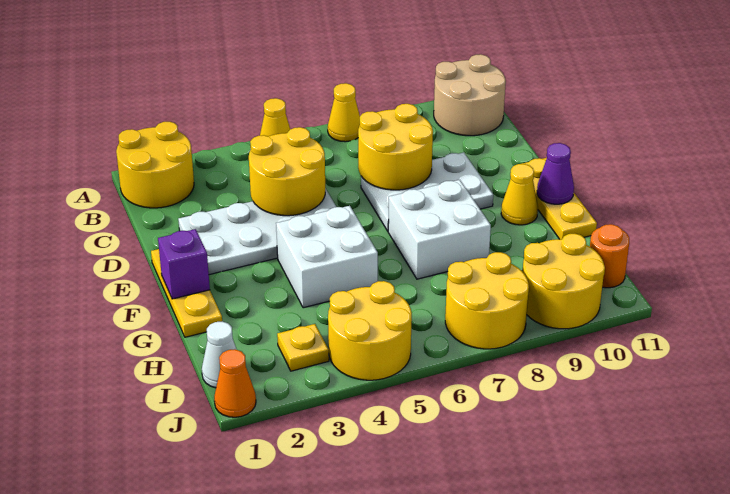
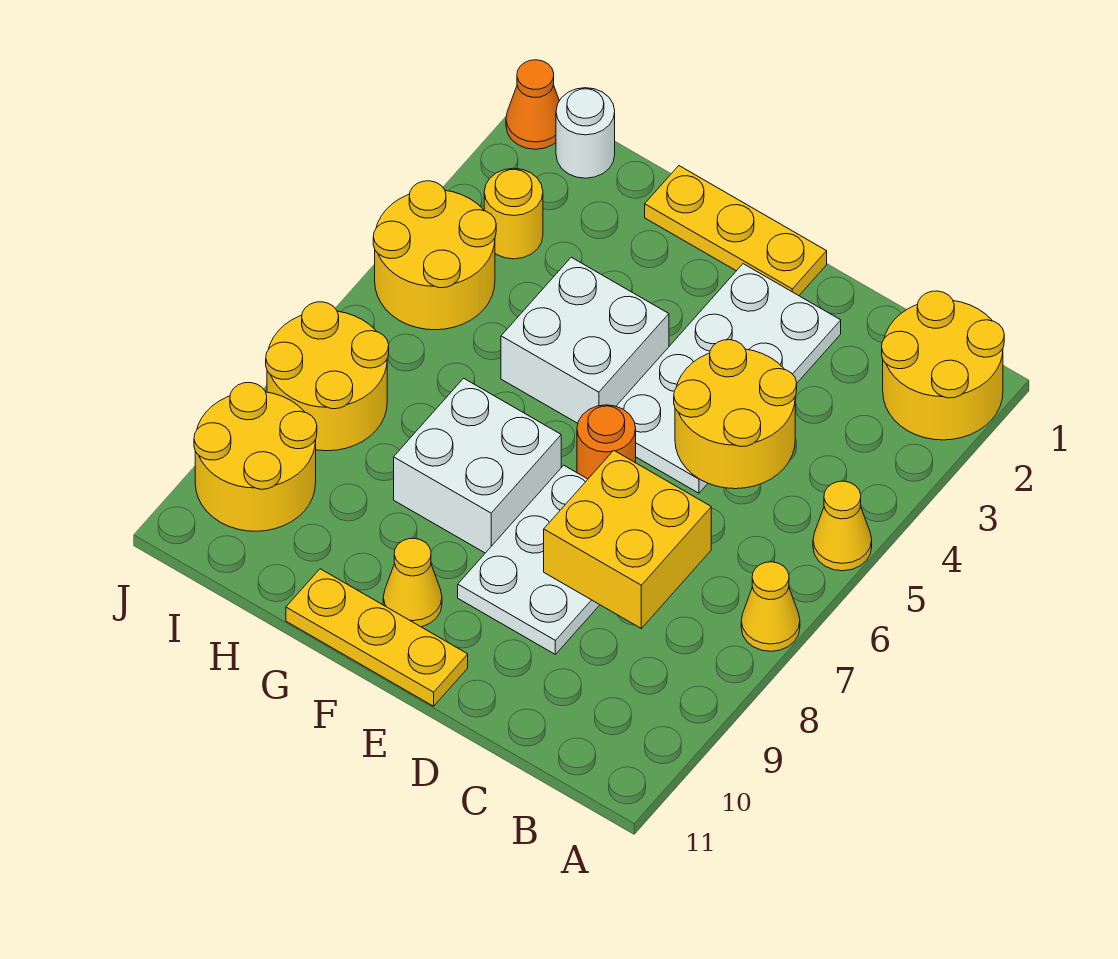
tan round brick A10:B11 level 1 -> none
yellow round brick C7:D8 level 2 -> yellow brick C7:D8 level 2
purple brick F1 level 2 -> none
purple cone F11 level 2 -> none
white cone I1 level 1 -> white round brick I1 level 1
yellow plate I3 level 1 -> yellow round brick I3 level 1
orange round brick I11 level 1 -> orange round brick E6 level 1

